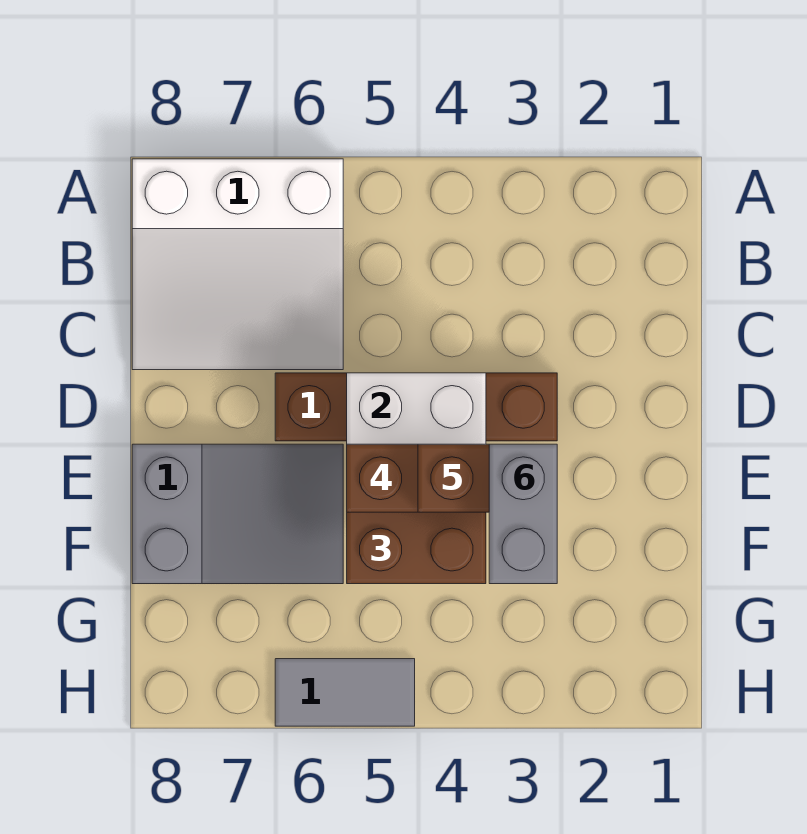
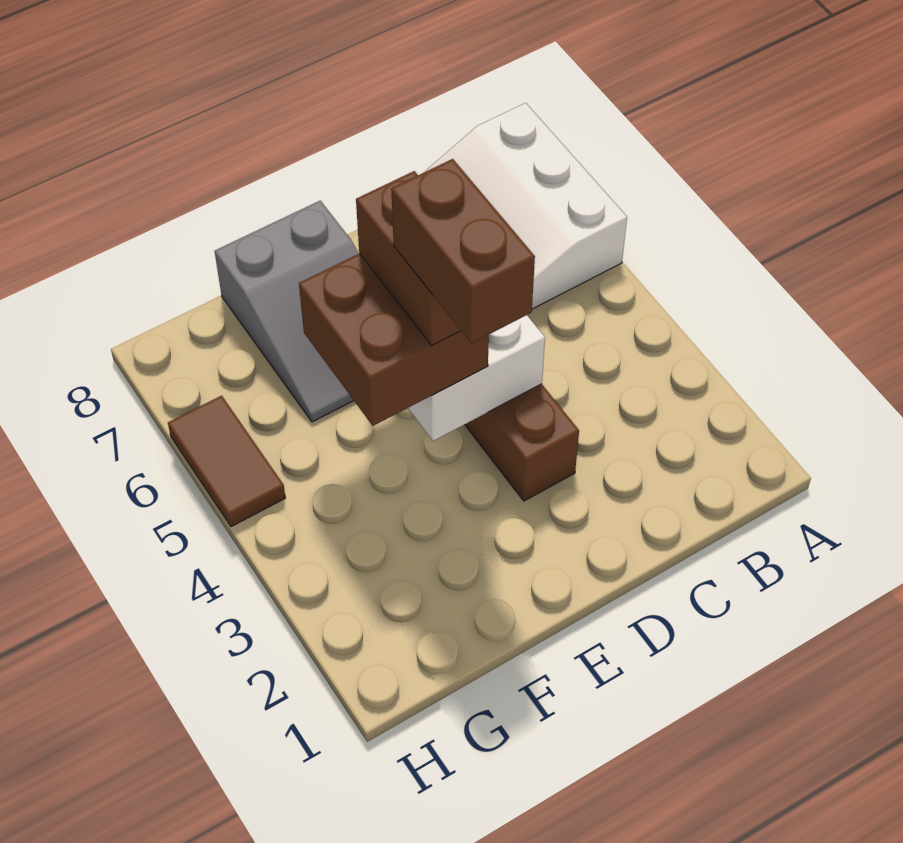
grey brick E3:F3 level 6 -> none
grey tile H5:H6 level 1 -> brown tile H5:H6 level 1

